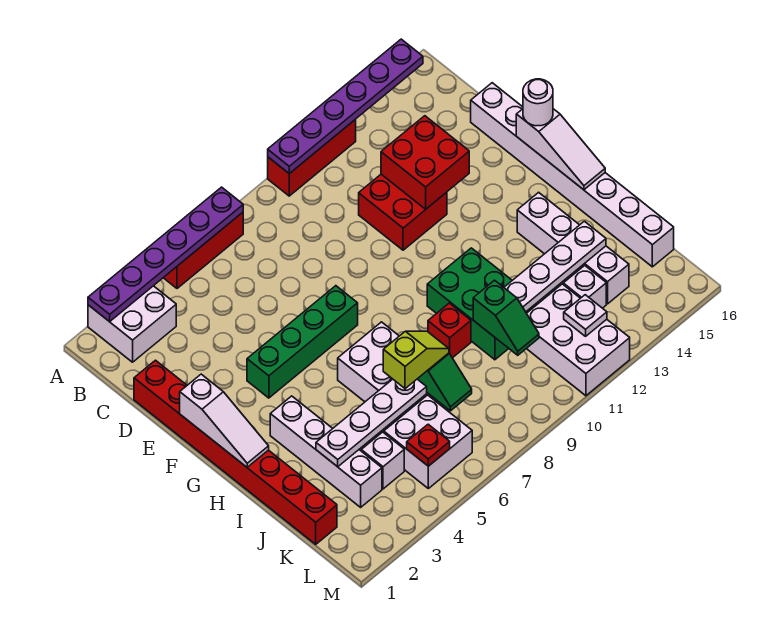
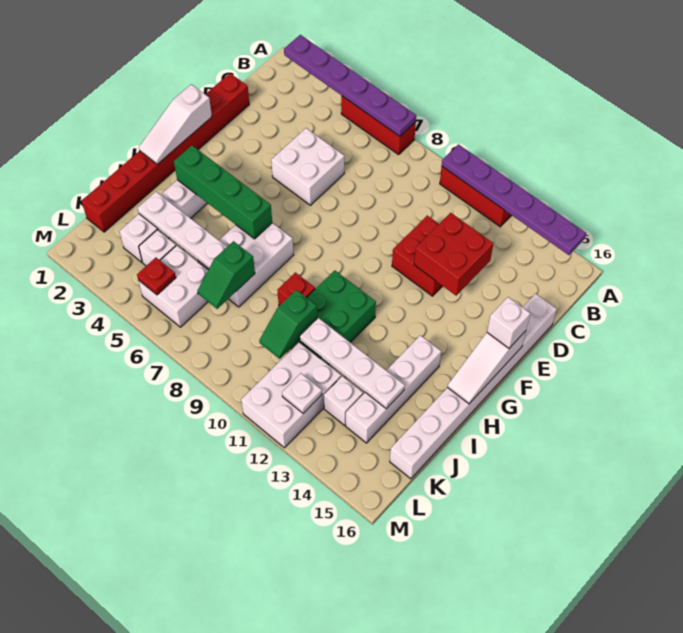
white brick A2:B3 level 1 -> white brick D5:E6 level 1
green brick F4:F7 level 1 -> green brick H3:H6 level 2
white round brick F16 level 3 -> white brick F16 level 3
lime slope J6:J7 level 3 top 6 -> none

